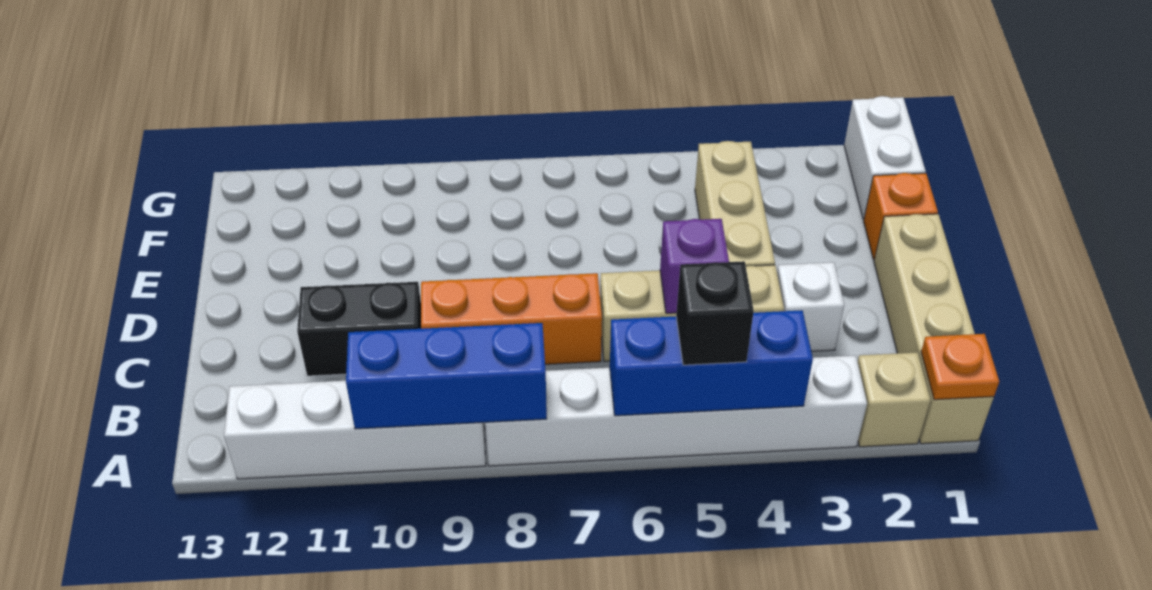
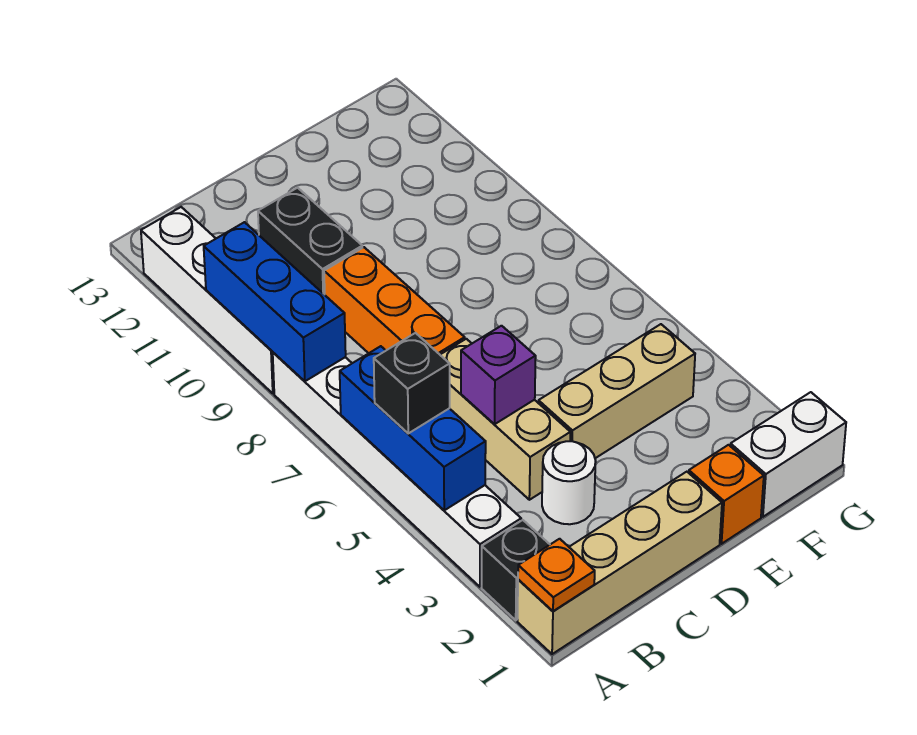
tan brick A2 level 1 -> black brick A2 level 1
white brick C3 level 1 -> white round brick C3 level 1

